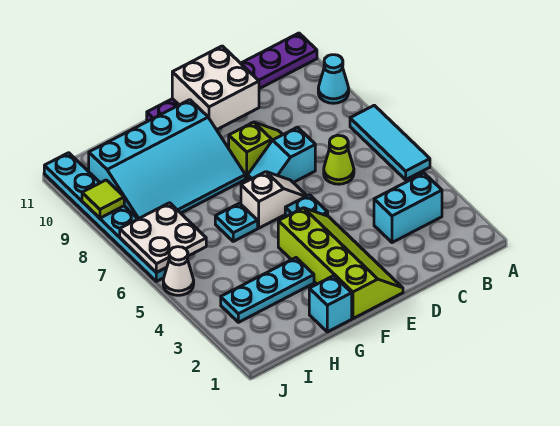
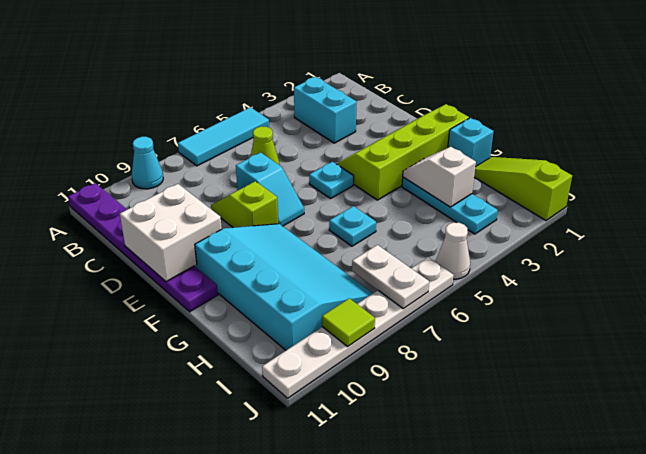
white slope E6:F6 level 1 top F -> white slope G3:H3 level 2 top H
none -> lime slope H1:J1 level 1 top J
white plate I6:J7 level 2 -> white plate I7:J7 level 2
cyan plate J6:J11 level 1 -> white plate J6:J11 level 1

